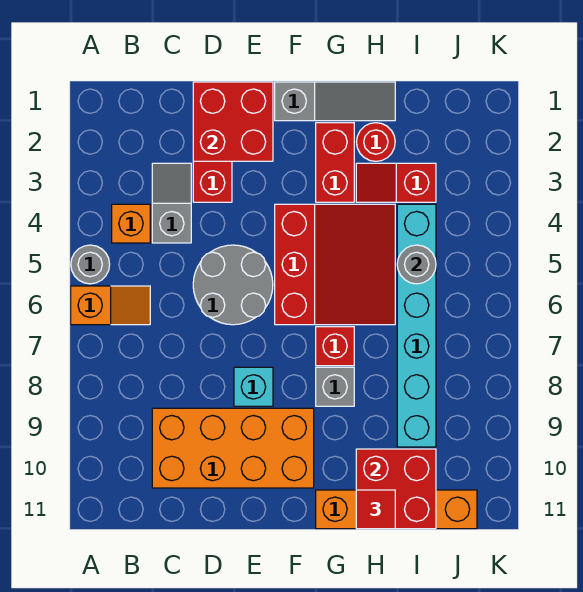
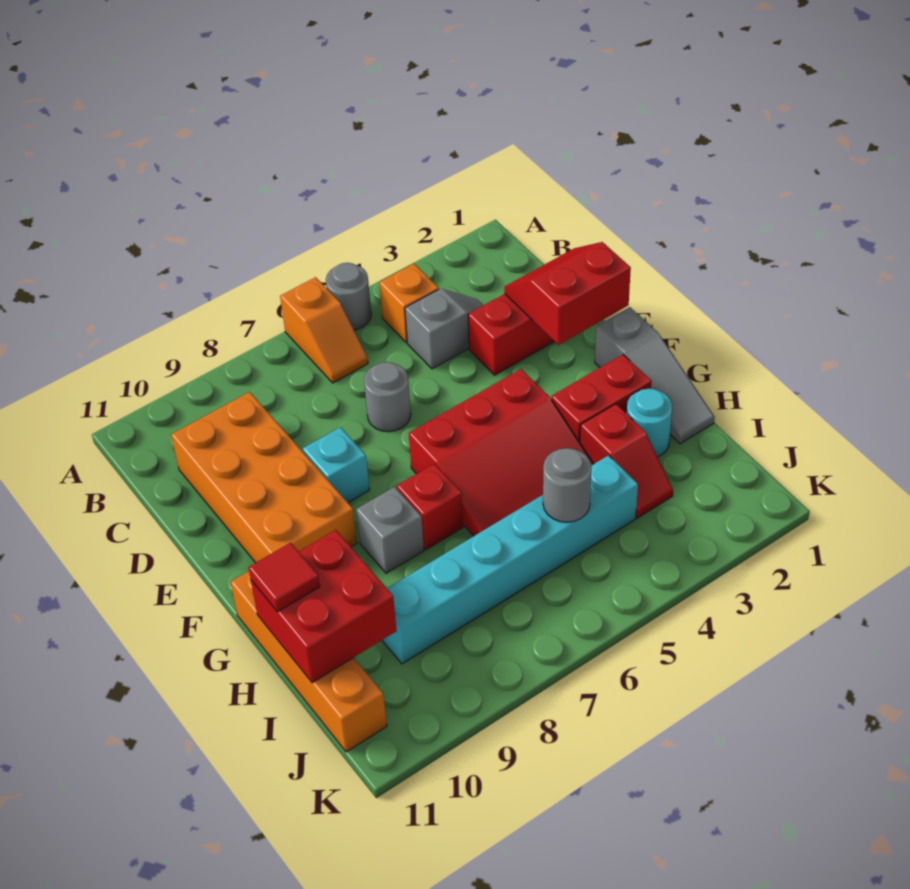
red brick D1:E2 level 2 -> red slope D1:E2 level 2 top E
grey round brick D5:E6 level 1 -> grey round brick D6 level 1
red round brick H2 level 1 -> cyan round brick H2 level 1
red slope H3:I3 level 1 top I -> red slope H3:I3 level 1 top H

